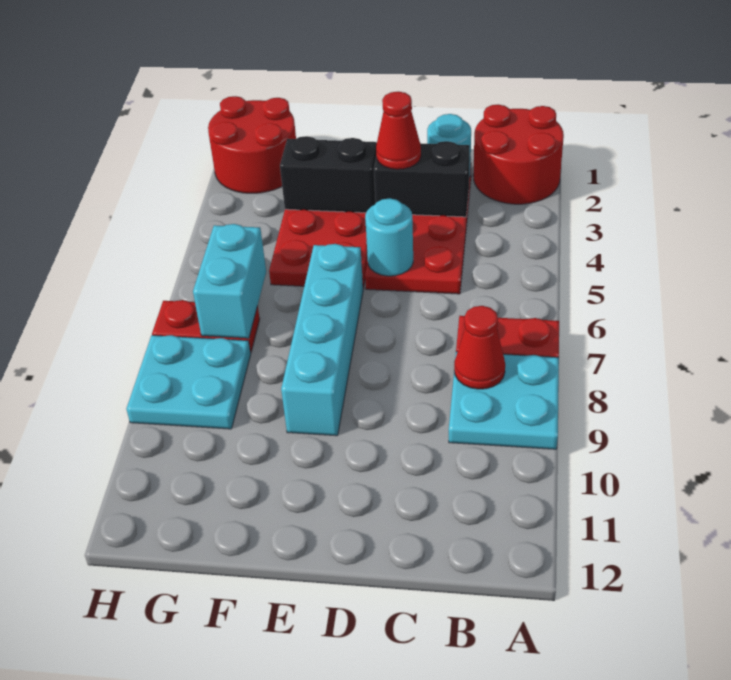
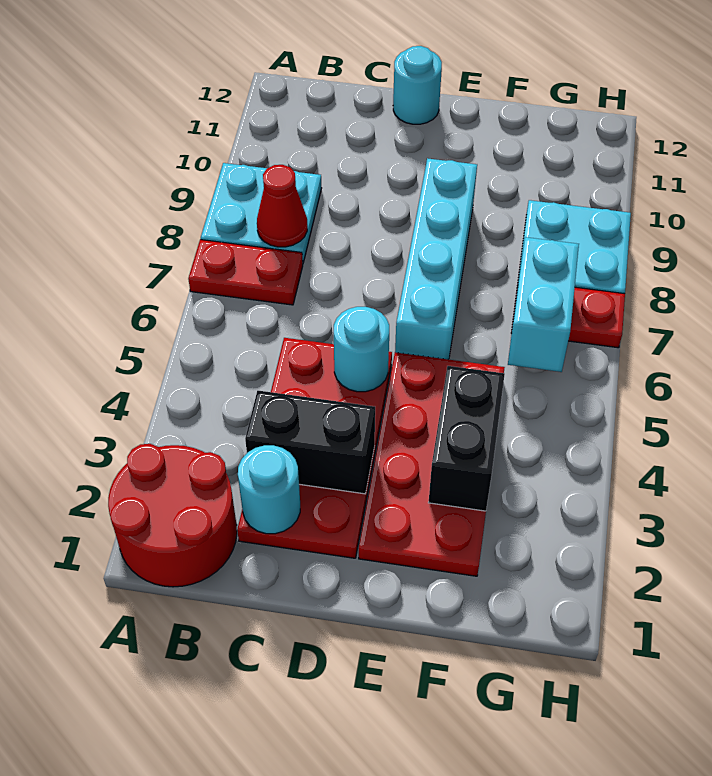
red cone D3 level 3 -> none
none -> cyan round brick D12 level 1
black brick E3:F3 level 2 -> black brick F3:F4 level 2
red round brick G1:H2 level 1 -> none

